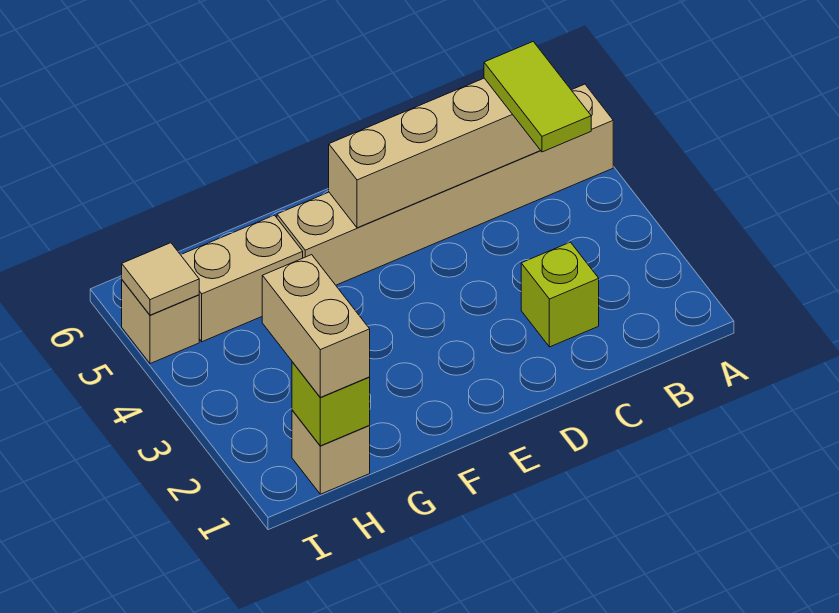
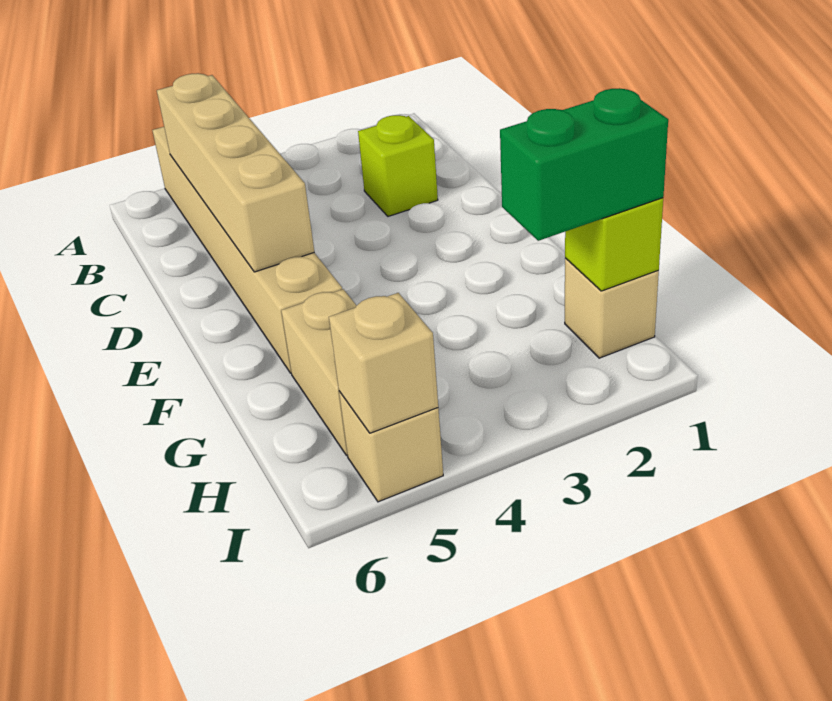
lime tile B4:B5 level 3 -> none
tan brick H1:H2 level 3 -> green brick H1:H2 level 3
tan tile I5 level 2 -> tan brick I5 level 2

